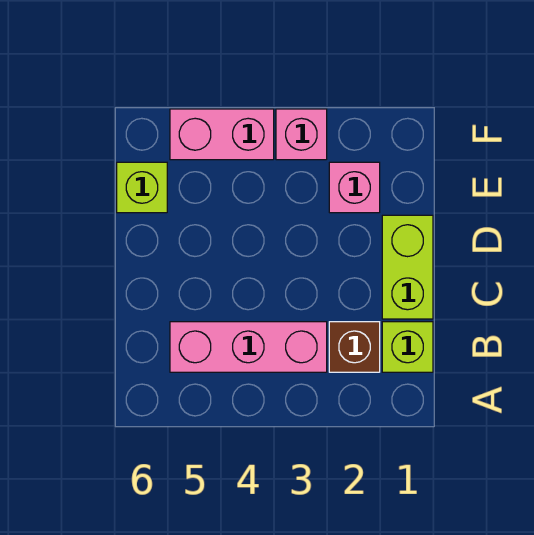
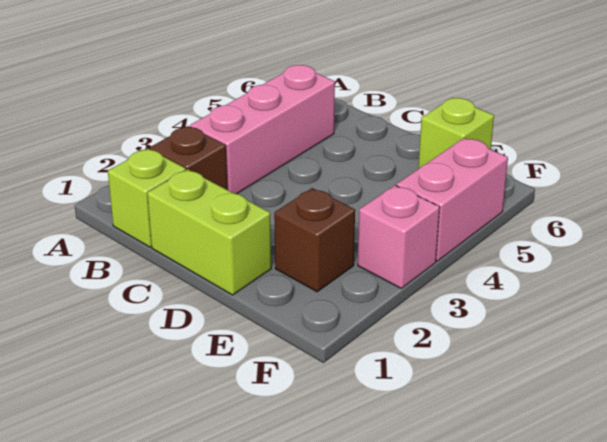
pink brick E2 level 1 -> brown brick E2 level 1

